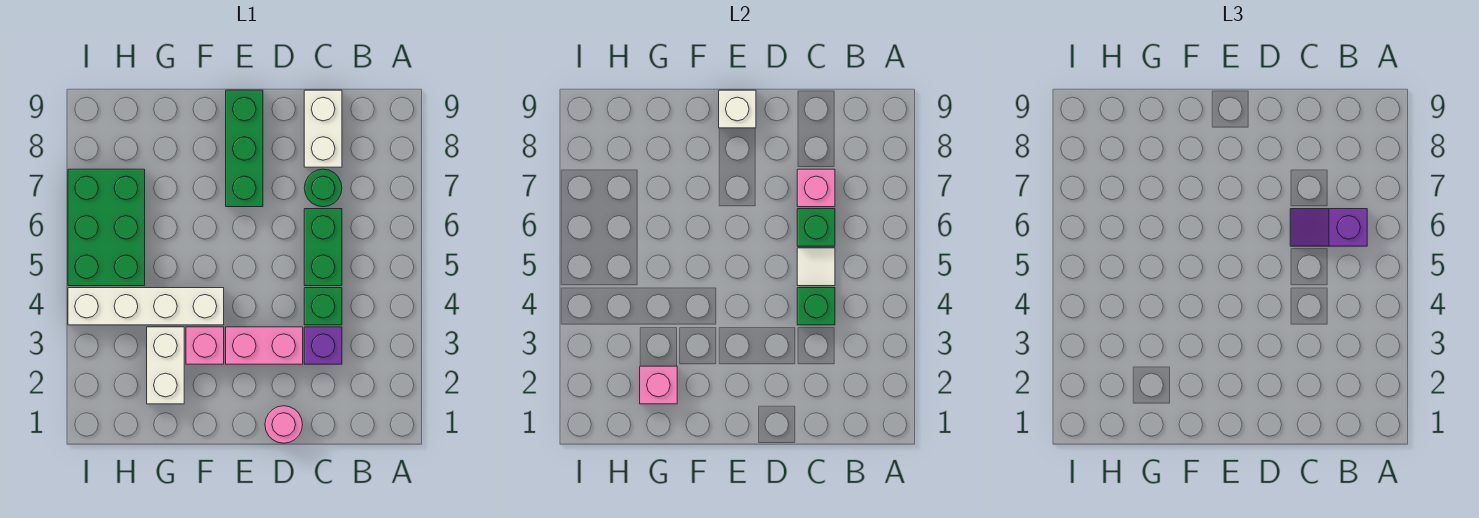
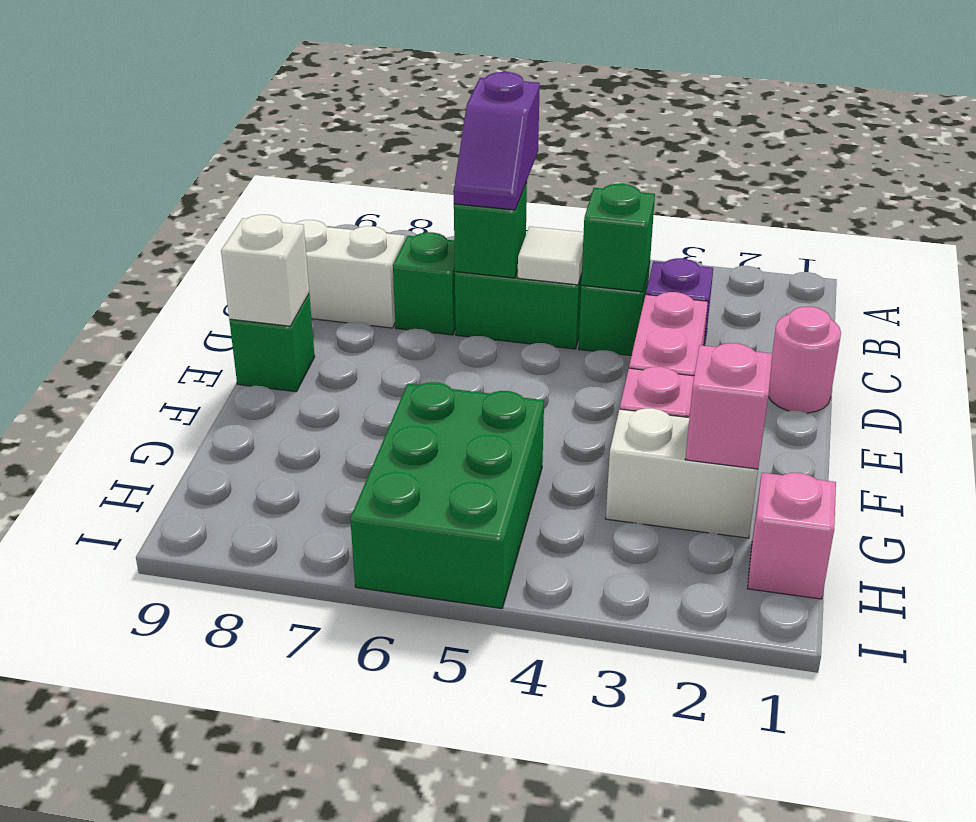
green round brick C7 level 1 -> green brick C7 level 1
pink brick C7 level 2 -> pink brick H1 level 1
green brick E7:E9 level 1 -> green brick E9 level 1
white brick F4:I4 level 1 -> none
green brick H5:I7 level 1 -> green brick G5:I6 level 1

